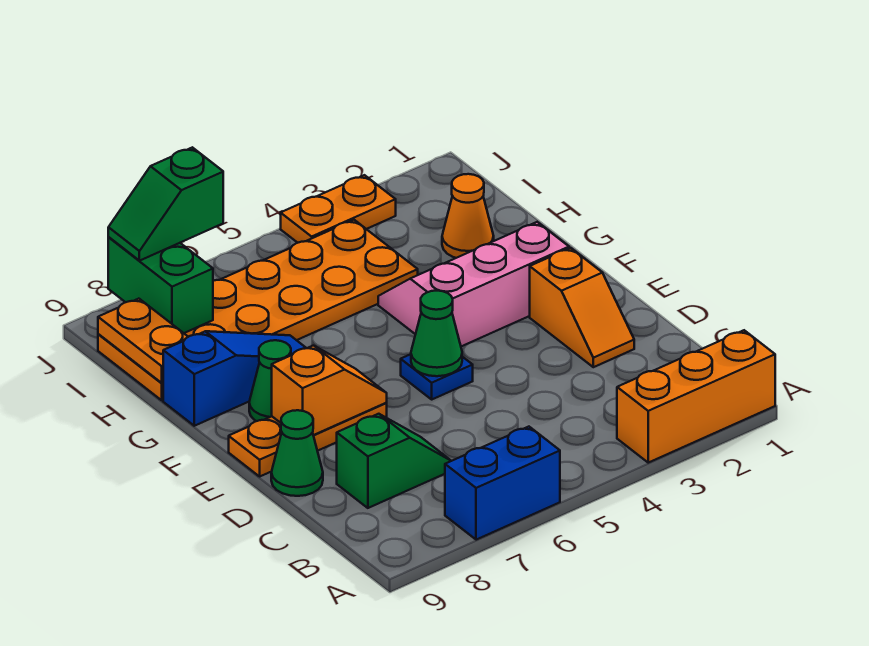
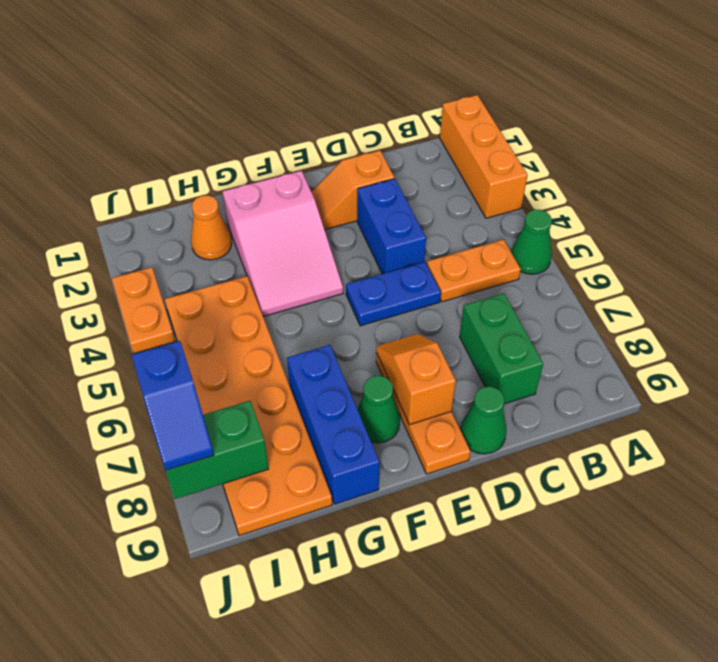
blue brick A6:A7 level 1 -> blue brick D3:D4 level 1
green slope C7:C8 level 1 top 8 -> green brick C7:C8 level 1
orange slope D2:E2 level 1 top E -> orange slope D2:E2 level 1 top D
blue plate E5 level 1 -> blue plate D5:E5 level 1
green cone E5 level 2 -> green cone A5 level 1
pink slope F2:G4 level 1 top F -> pink slope F2:G4 level 1 top 2
blue slope G7:G9 level 1 top 9 -> blue brick G7:G9 level 1
orange plate H9:I9 level 2 -> orange plate B5:C5 level 1
green slope J7:J8 level 3 top 7 -> blue slope J7:J8 level 3 top 7

